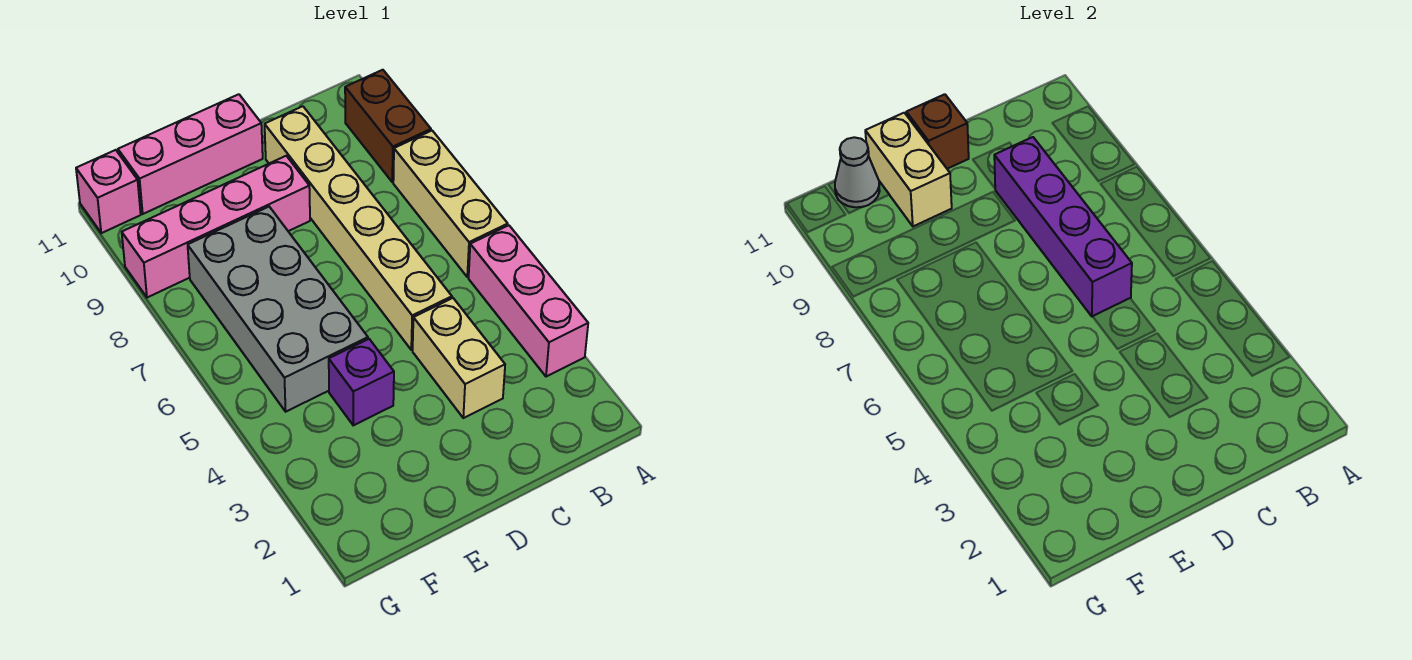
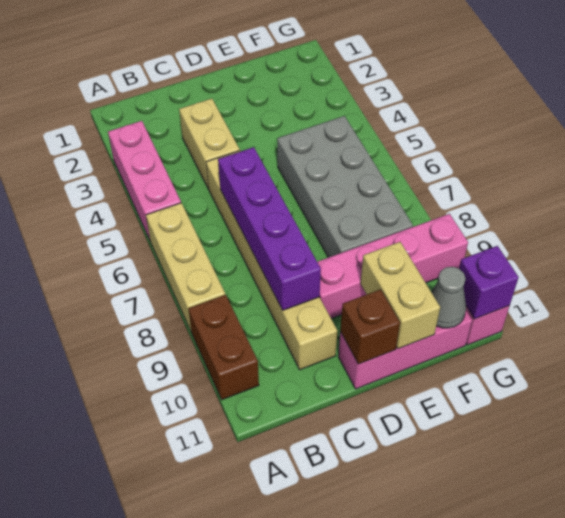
purple brick E4 level 1 -> purple brick G11 level 2

